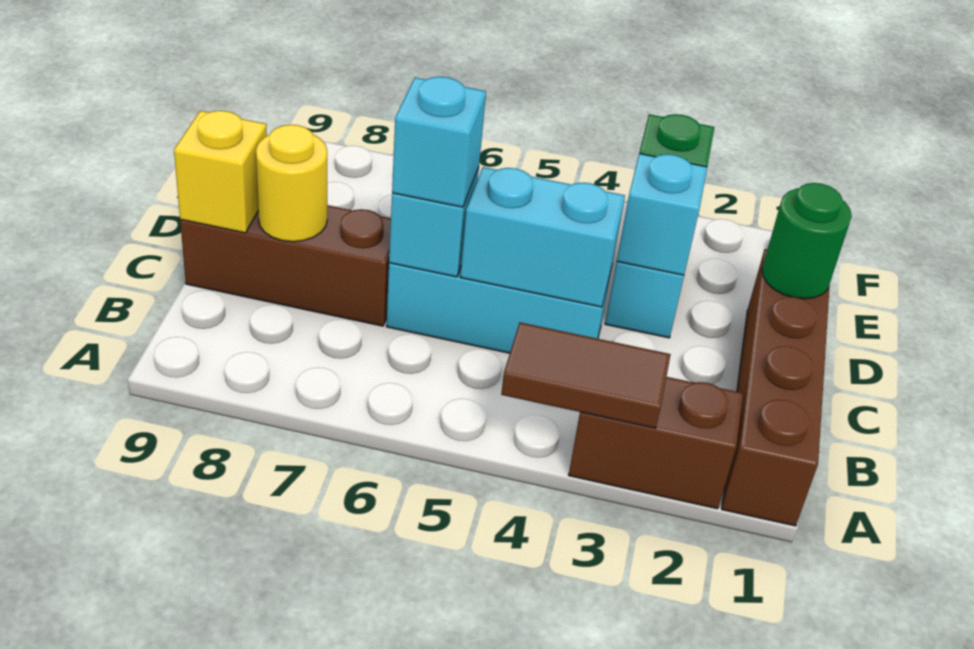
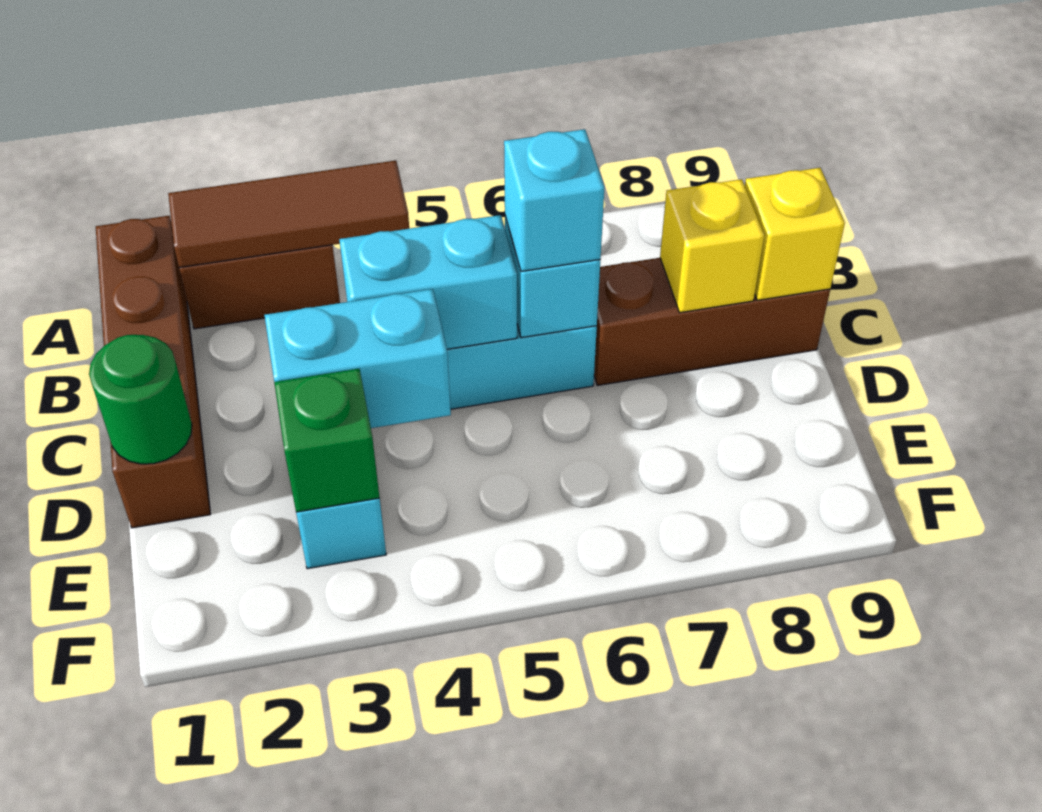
brown tile A3:A4 level 2 -> brown tile A2:A4 level 2
yellow round brick C8 level 2 -> yellow brick C8 level 2
cyan brick D3 level 2 -> cyan brick D3:D4 level 2

